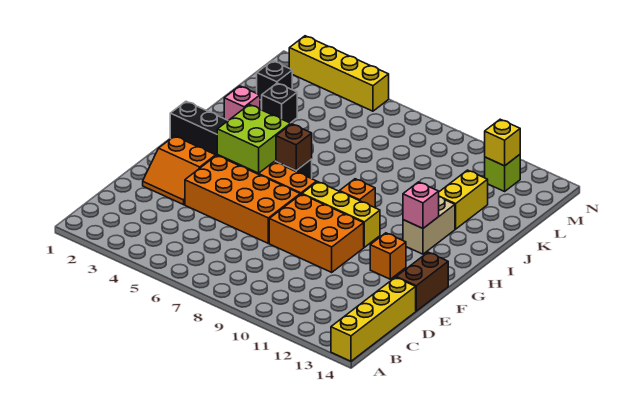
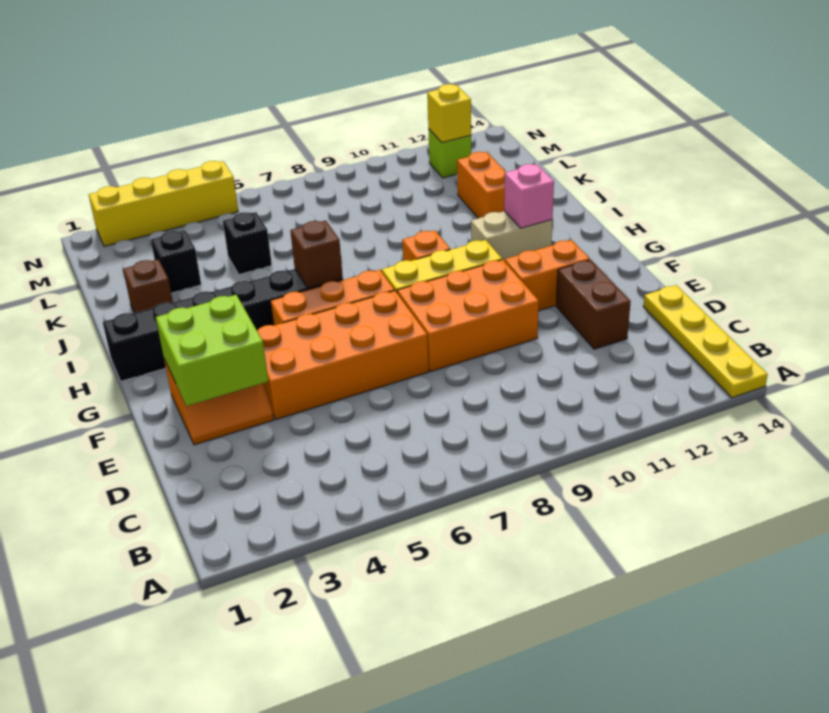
yellow brick A14:D14 level 1 -> yellow plate A14:D14 level 1
brown brick E14:F14 level 1 -> brown brick D12:E12 level 1
orange brick F12 level 1 -> orange brick F11:F12 level 1
lime brick G4:H5 level 2 -> lime brick E2:F3 level 2
tan brick H12:I12 level 1 -> tan brick H11:H12 level 1
pink brick J2 level 1 -> brown brick J2 level 1
yellow brick J12:K12 level 1 -> orange brick J12:K12 level 1
black brick L2 level 1 -> black brick K5 level 1

